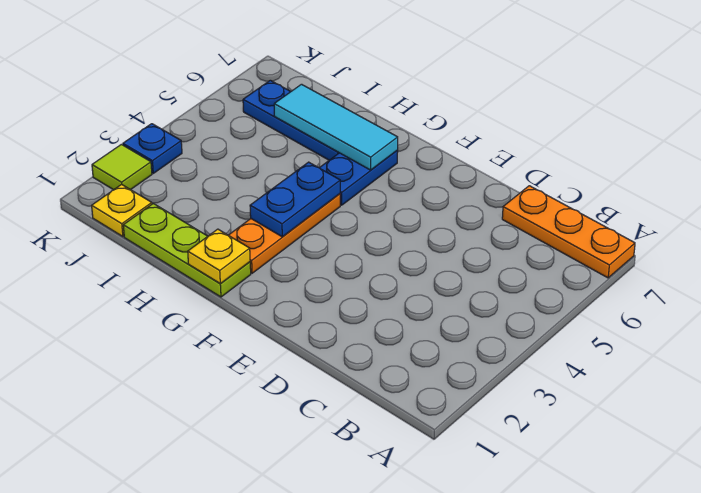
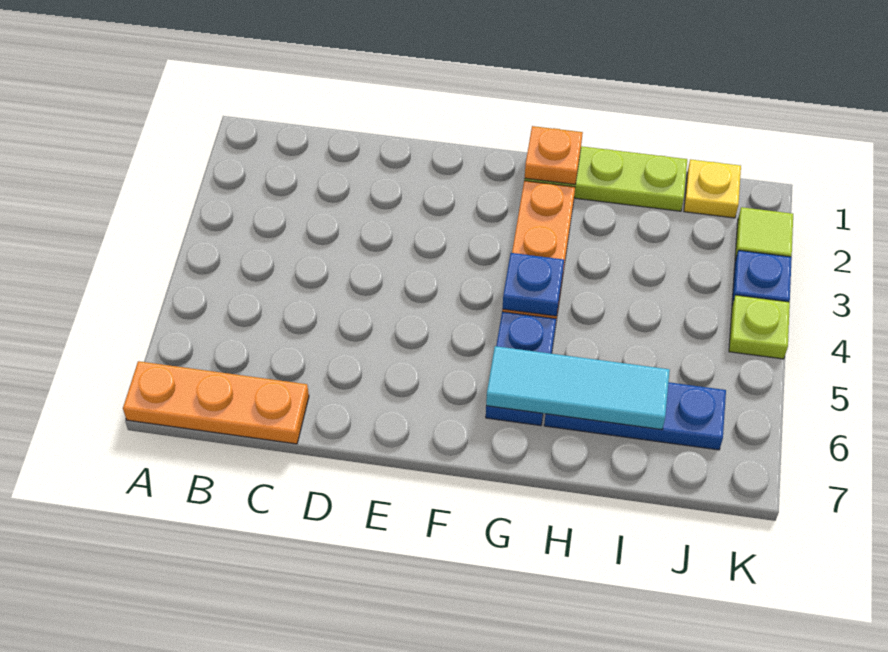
yellow plate G1 level 2 -> orange plate G1 level 2
blue plate G3:G4 level 2 -> blue plate G4 level 2
none -> lime plate K4 level 1

